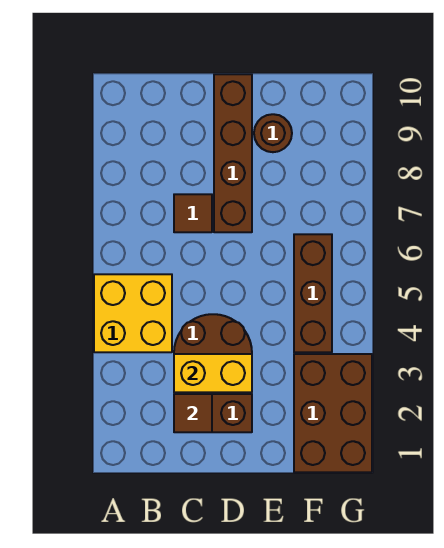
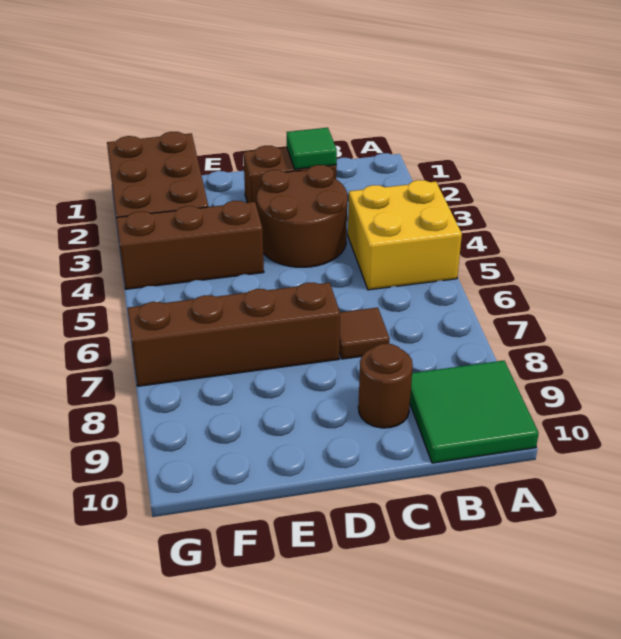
none -> green tile A9:B10 level 1
brown tile C2 level 2 -> green tile C2 level 2
yellow brick C3:D3 level 2 -> none
brown brick D7:D10 level 1 -> brown brick D7:G7 level 1
brown round brick E9 level 1 -> brown round brick C9 level 1
brown brick F4:F6 level 1 -> brown brick E4:G4 level 1

